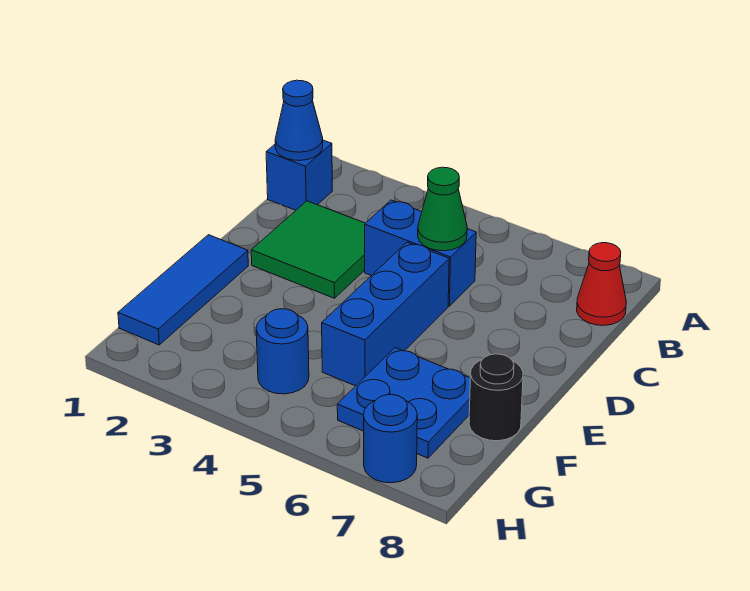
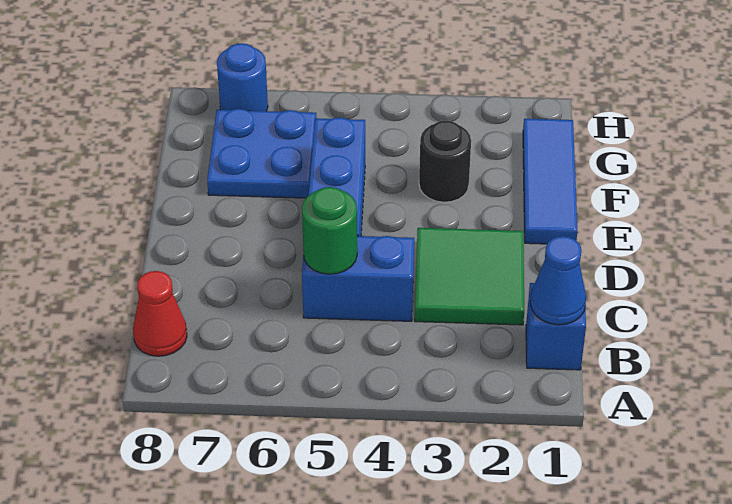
green cone C5 level 2 -> green round brick C5 level 2
black round brick F8 level 1 -> black round brick F3 level 1
blue round brick G4 level 1 -> none

